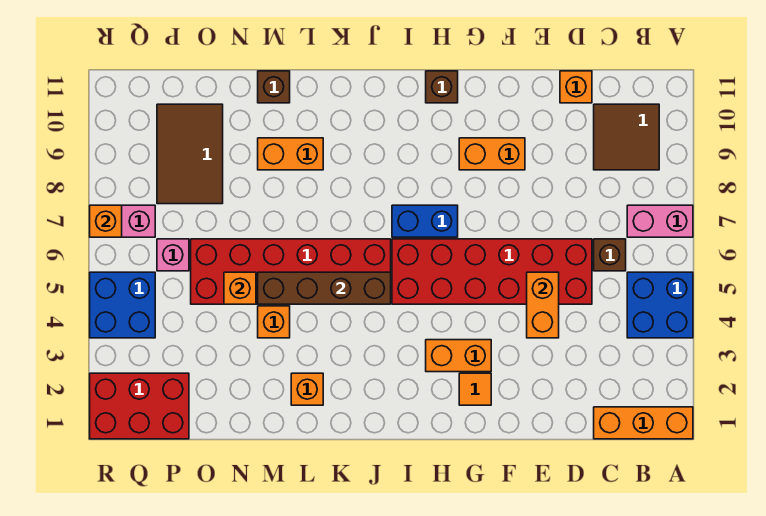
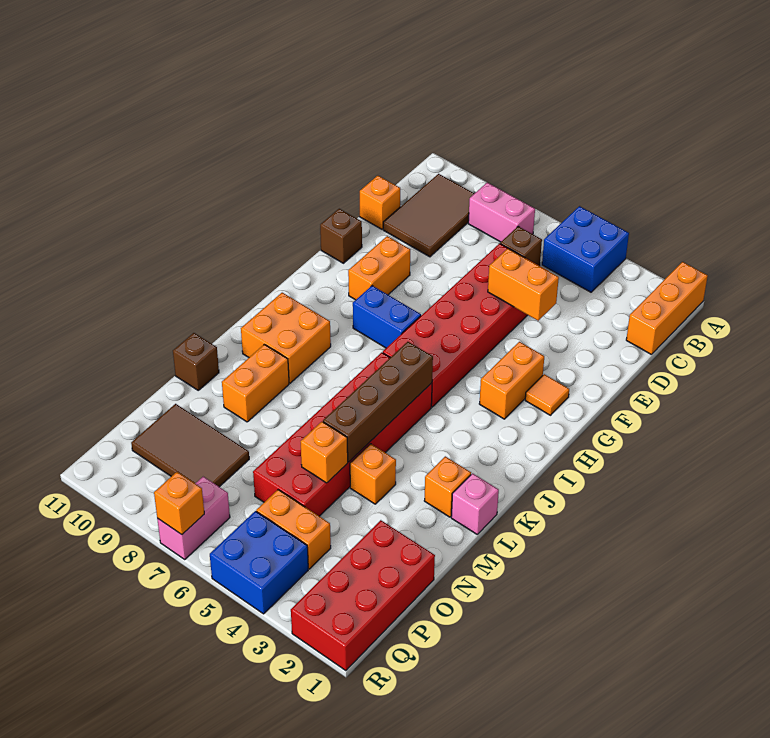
pink brick A7:B7 level 1 -> pink brick B7:B8 level 1
brown tile B9:C10 level 1 -> brown tile B9:D10 level 1
blue brick H7:I7 level 1 -> blue brick H7:H8 level 1
brown brick H11 level 1 -> brown brick F11 level 1
none -> orange brick J9:K10 level 1
red brick P1:R2 level 1 -> red brick O1:R2 level 1
none -> orange brick P4:P5 level 1
pink brick P6 level 1 -> pink brick L1 level 1

